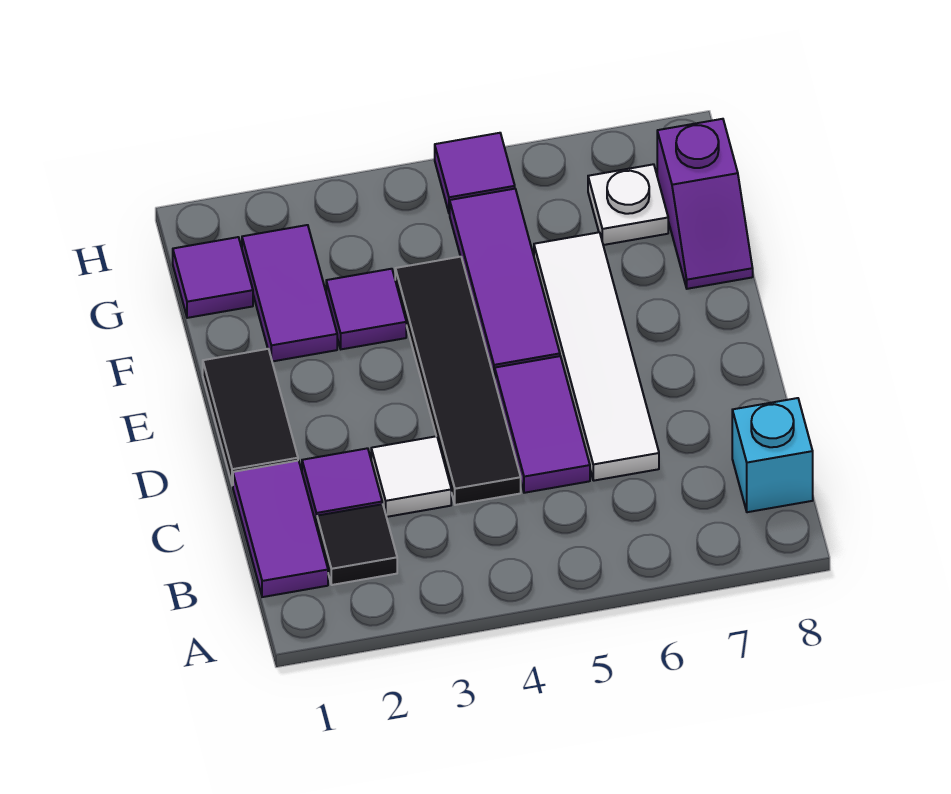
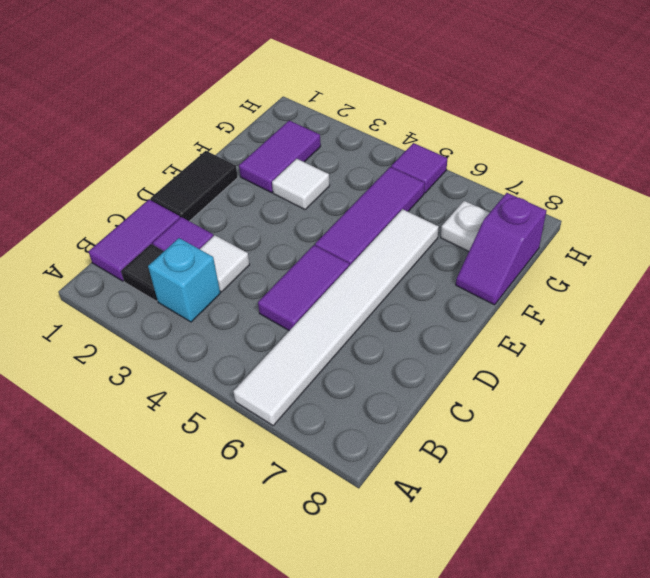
cyan brick B8 level 1 -> cyan brick B3 level 1
black tile C4:F4 level 1 -> none
white tile C6:F6 level 1 -> white tile A6:F6 level 1
purple tile F3 level 1 -> white tile F3 level 1
purple tile G1 level 1 -> none

